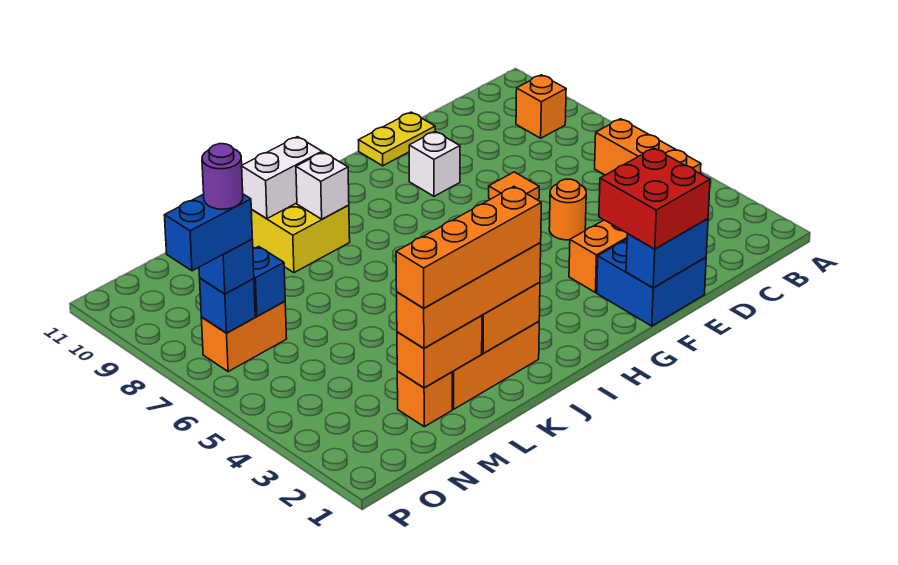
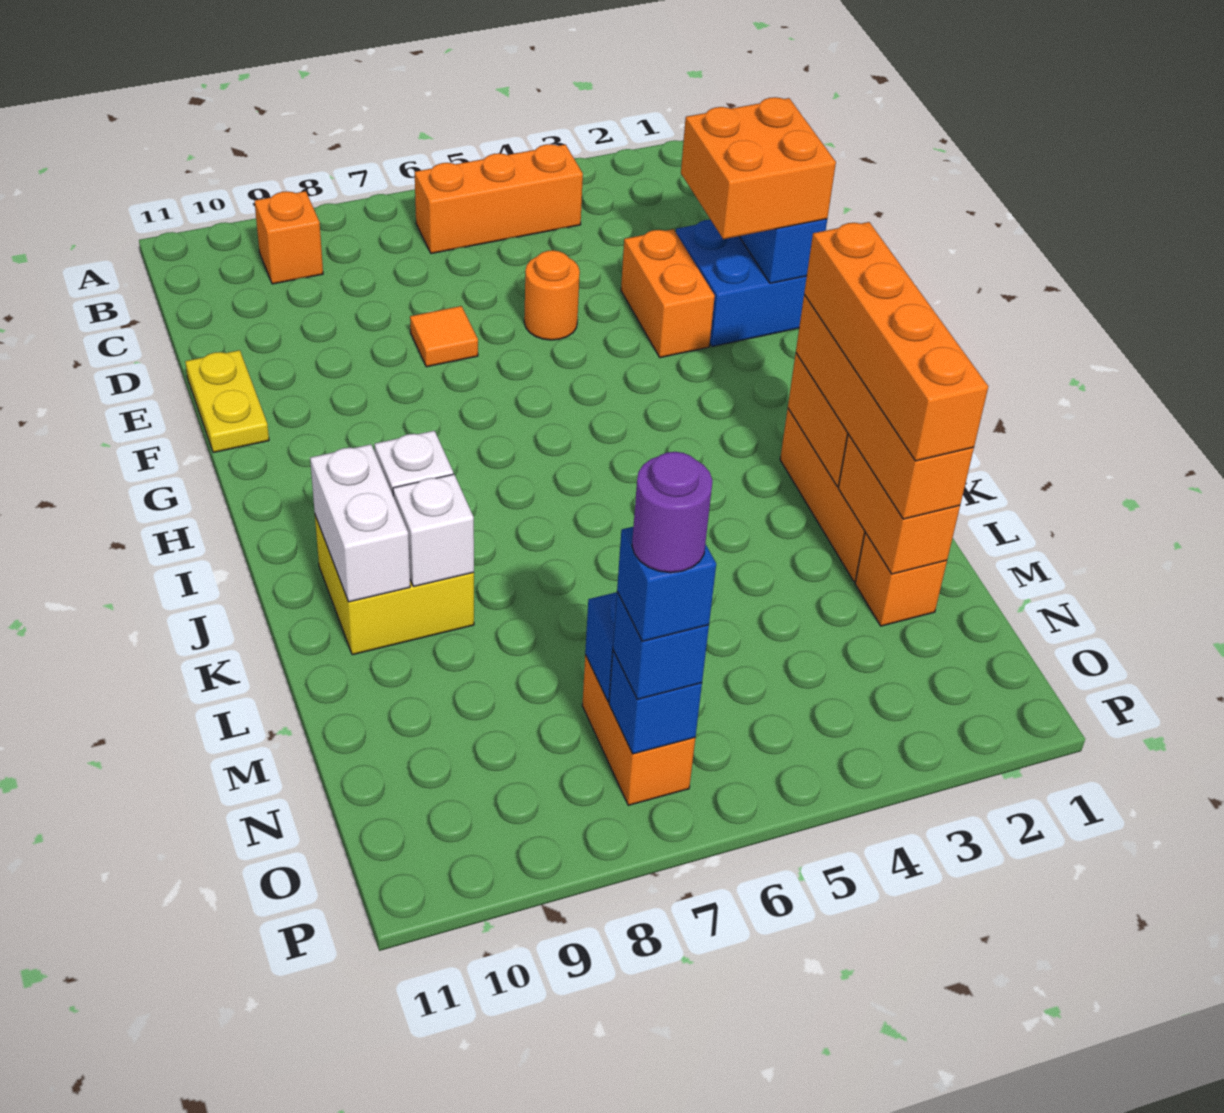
red brick E1:F2 level 3 -> orange brick E1:F2 level 3
white brick F9 level 1 -> white brick K9 level 2
blue brick O7:P7 level 4 -> blue brick O7 level 4

